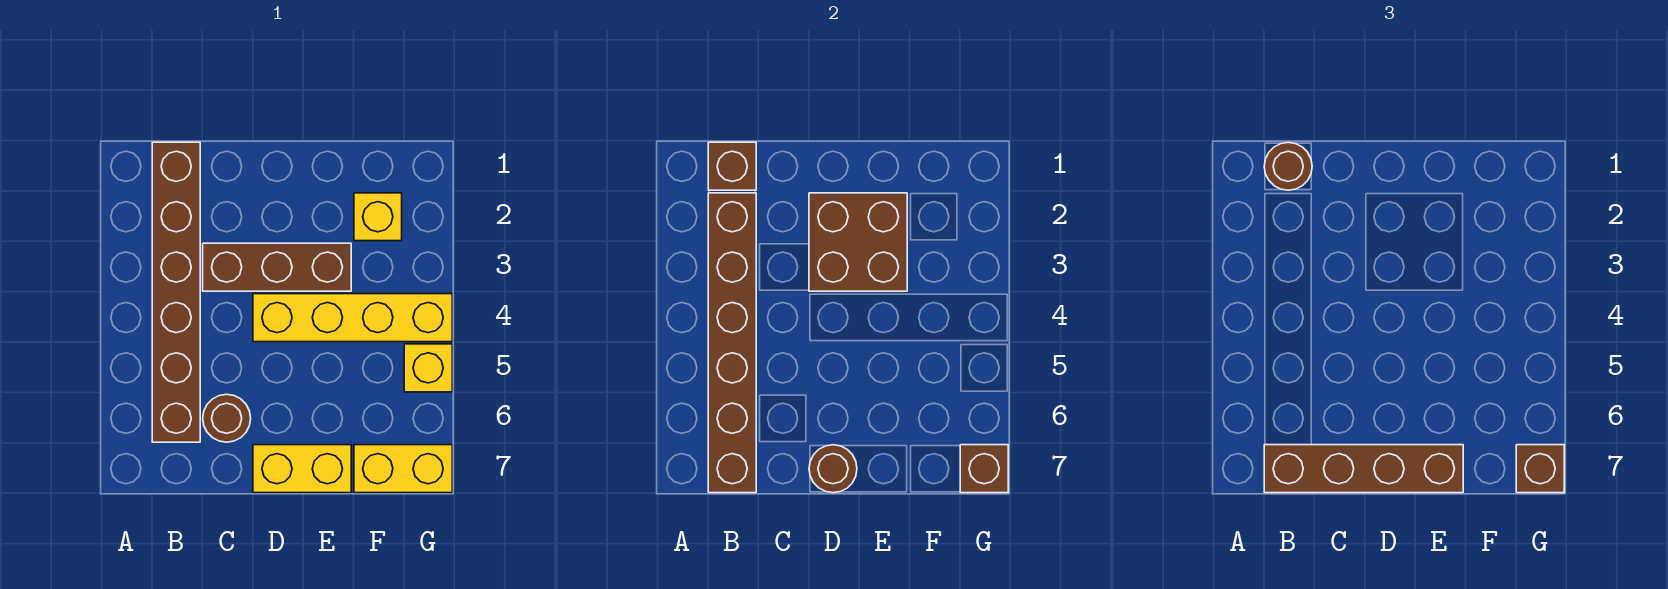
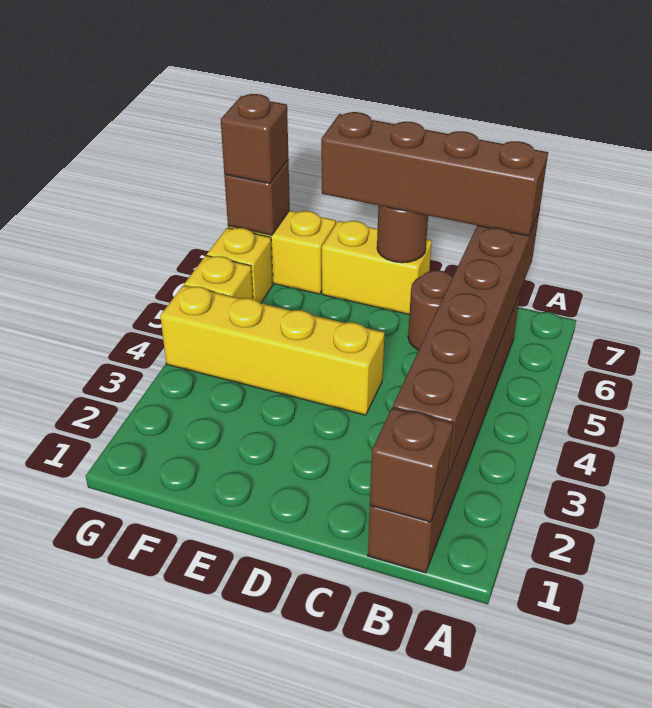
brown round brick B1 level 3 -> none
brown brick C3:E3 level 1 -> none
brown brick D2:E3 level 2 -> none
yellow brick F2 level 1 -> yellow brick G6 level 1

